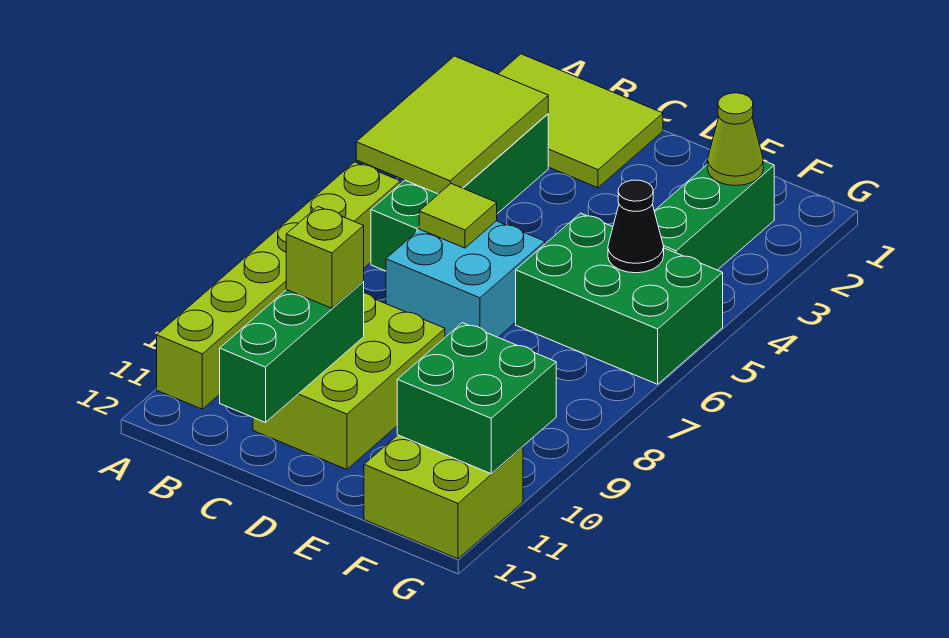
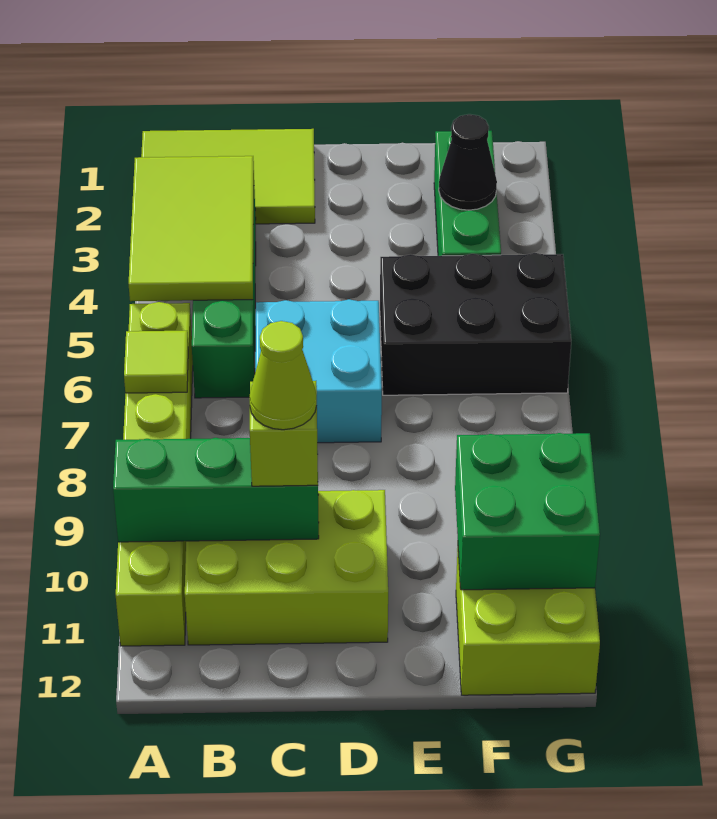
lime tile C6 level 2 -> lime tile A7 level 2
lime brick C9:D11 level 1 -> lime brick B10:D11 level 1
green brick C10:C12 level 2 -> green brick A10:C10 level 2
green brick E5:G6 level 1 -> black brick E5:G6 level 1
lime cone F2 level 2 -> lime cone C10 level 4
black cone F5 level 2 -> black cone F3 level 2

